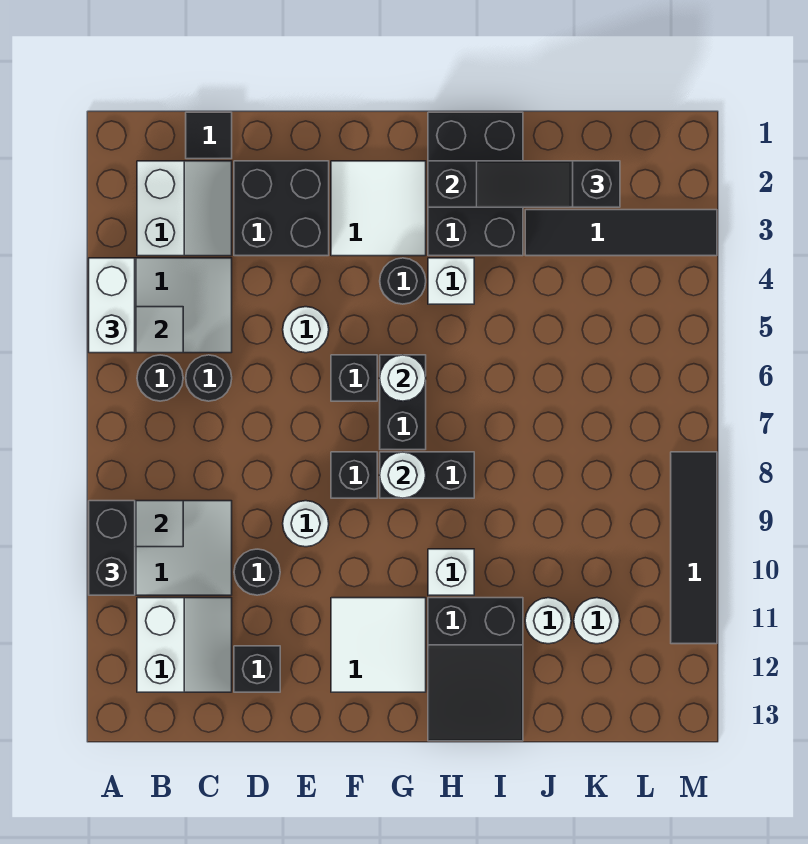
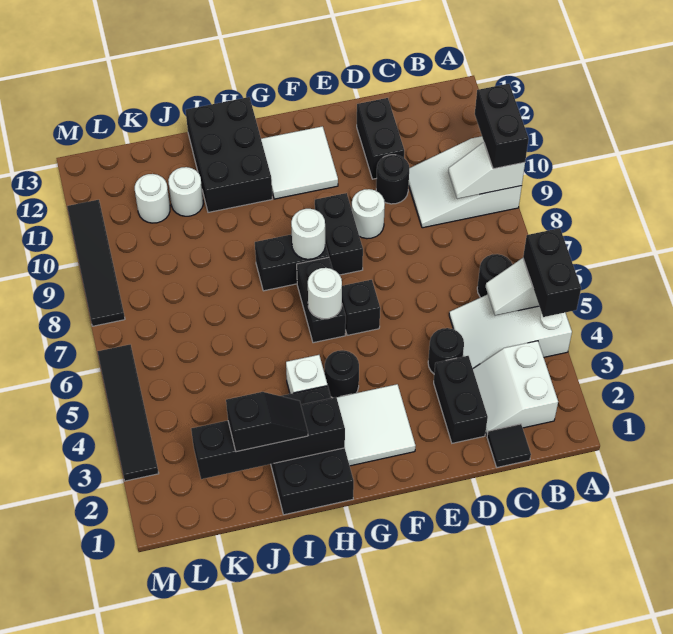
white brick A4:A5 level 3 -> black brick A4:A5 level 3
white slope B11:C12 level 1 top B -> none
black round brick C6 level 1 -> black round brick D4 level 1
black brick D2:E3 level 1 -> black brick D2:D3 level 1
black brick D12 level 1 -> black brick D11:D12 level 1
white round brick E5 level 1 -> none
black brick F8 level 1 -> black brick F8:F9 level 1
white brick H10 level 1 -> none
black slope H11:I13 level 1 top 11 -> black brick H11:I13 level 1
black slope I2:K2 level 3 top K -> black slope I2:J2 level 3 top J
black tile J3:M3 level 1 -> black tile M3:M6 level 1

